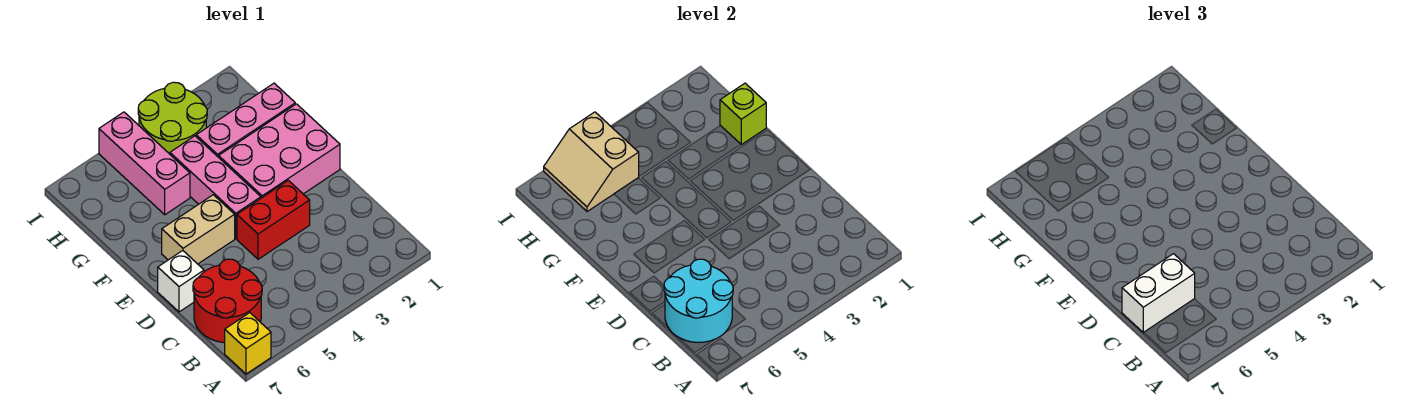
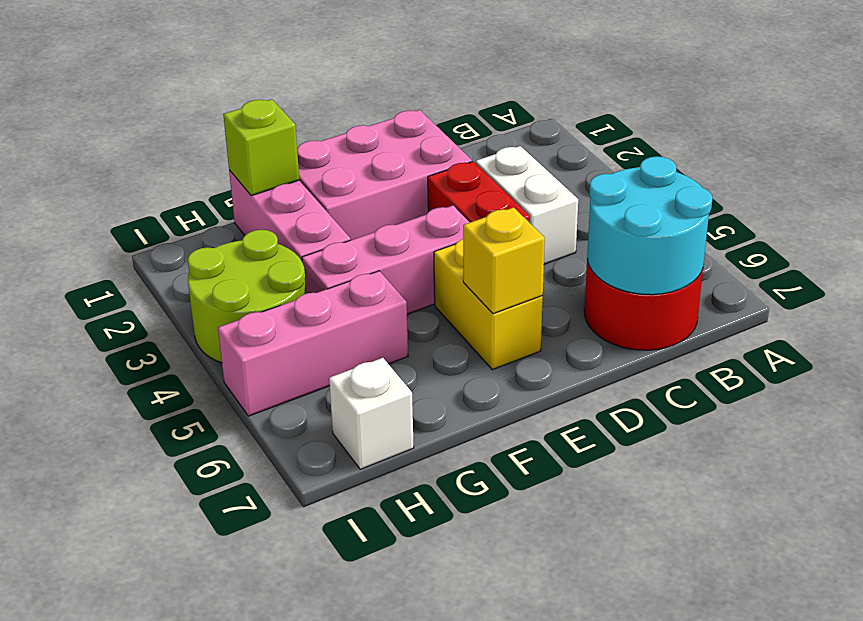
yellow brick A7 level 1 -> yellow brick E6 level 2
white brick C6:C7 level 3 -> white brick C3:C4 level 1
white brick D7 level 1 -> white brick H7 level 1
pink brick E1:F3 level 1 -> pink brick D1:F2 level 1
tan brick E5:E6 level 1 -> yellow brick E5:E6 level 1
tan slope H5:I6 level 2 top 5 -> none

